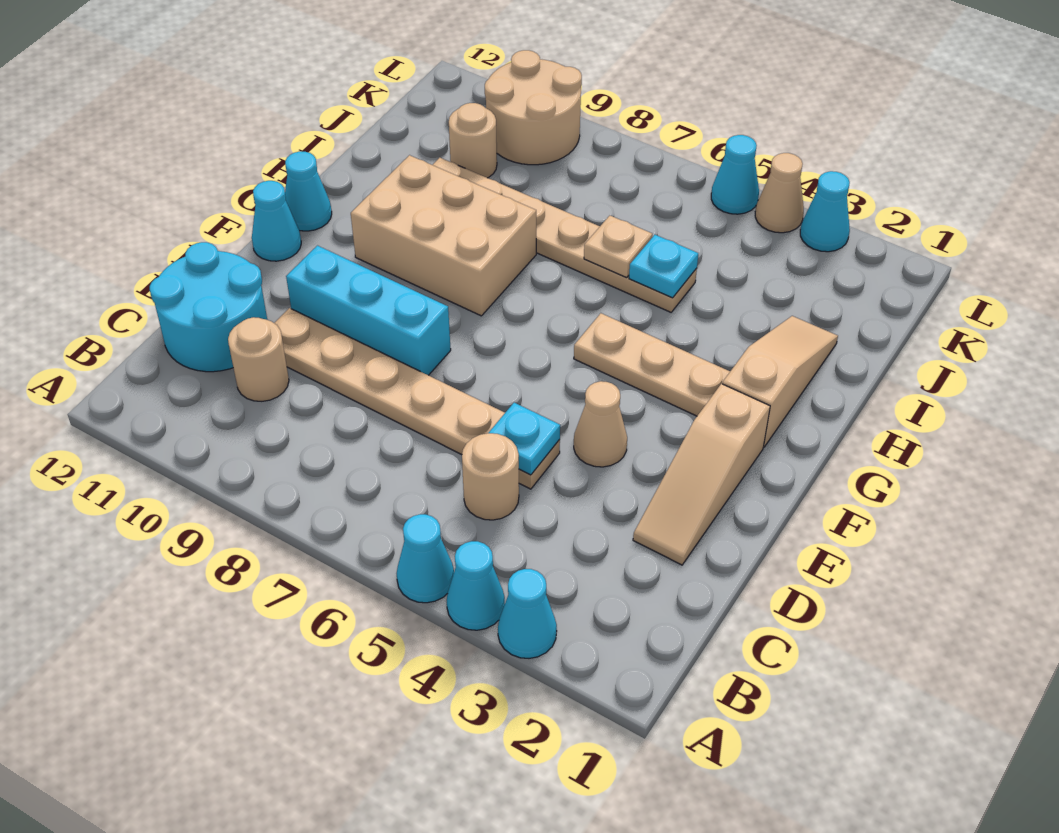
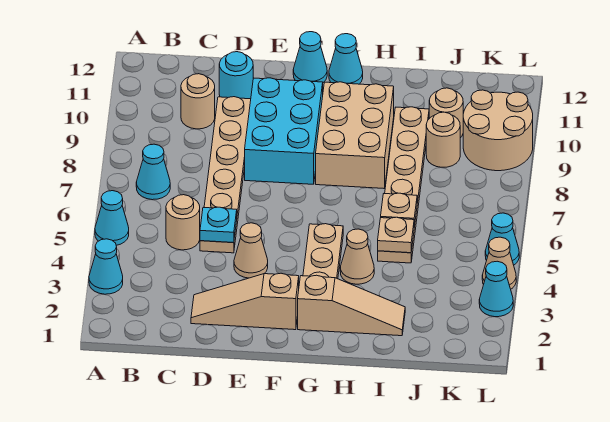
cyan cone A4 level 1 -> cyan cone B7 level 1
cyan round brick C11:D12 level 1 -> cyan round brick D11 level 1
cyan brick E8:E10 level 1 -> cyan brick E8:F10 level 1
none -> tan cone H4 level 1
cyan plate I5 level 2 -> tan plate I5 level 2
none -> tan round brick J9 level 1

